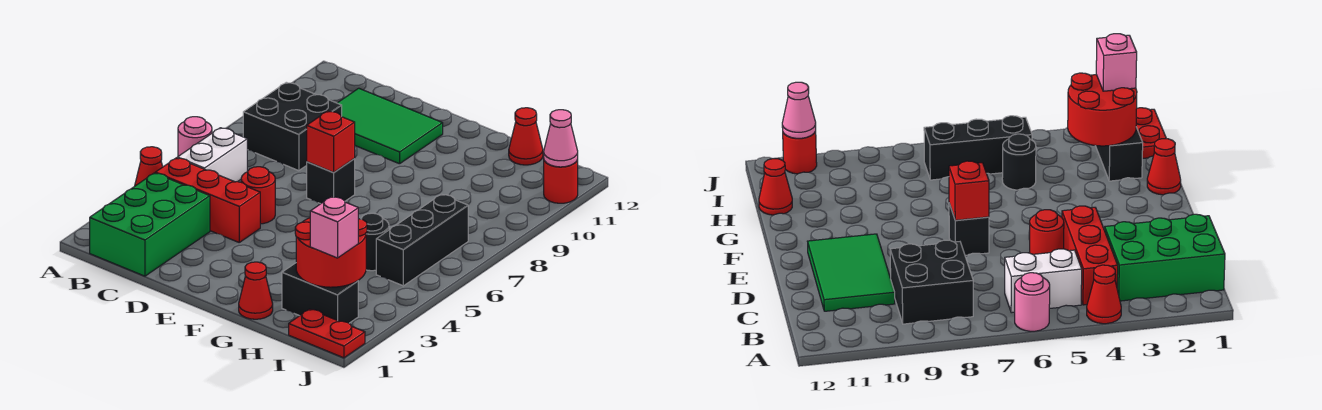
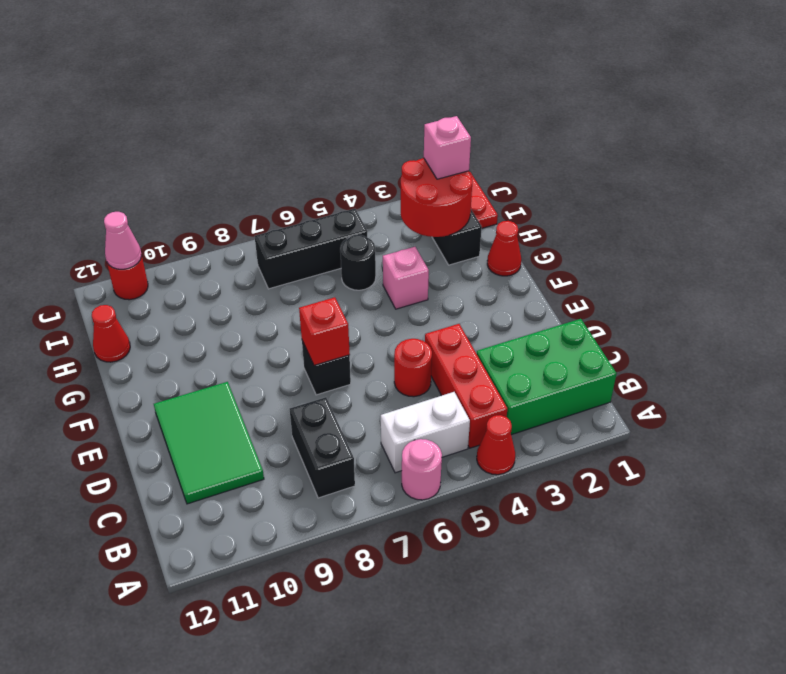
black brick B8:C9 level 1 -> black brick B8:C8 level 1
none -> pink brick G4 level 1

